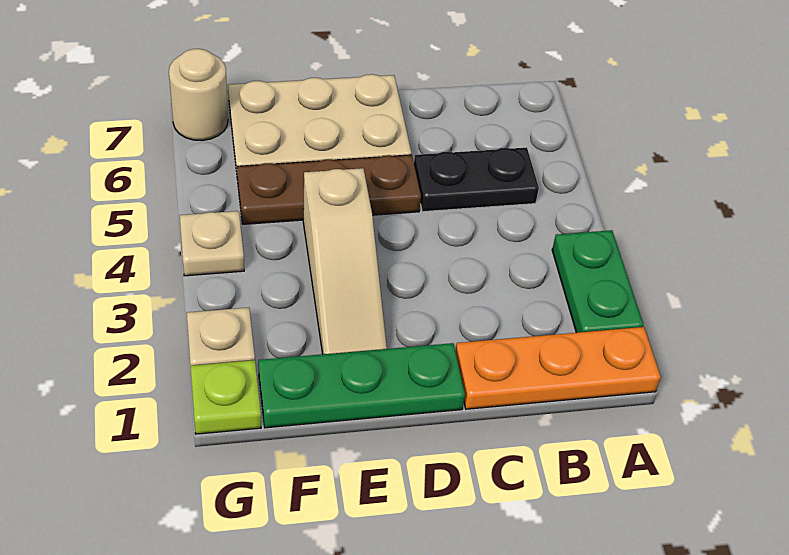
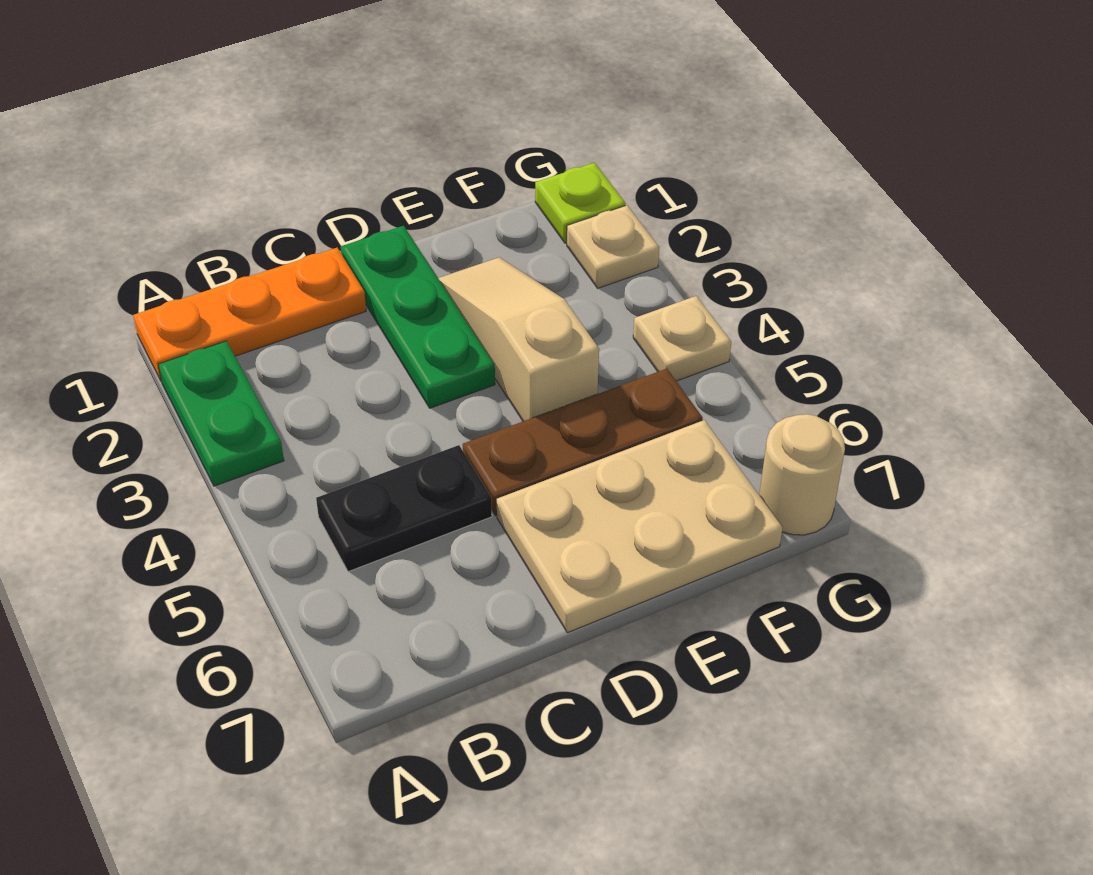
green plate D1:F1 level 1 -> green plate D1:D3 level 1

